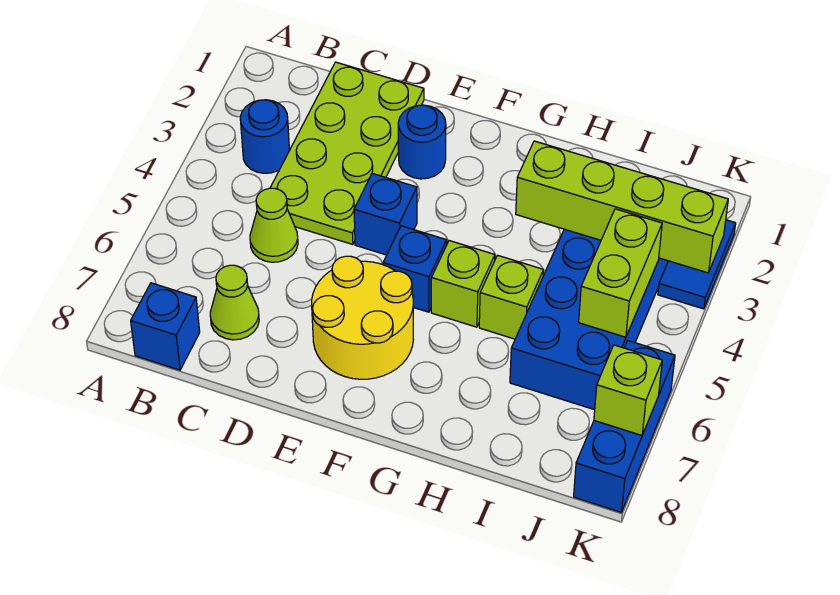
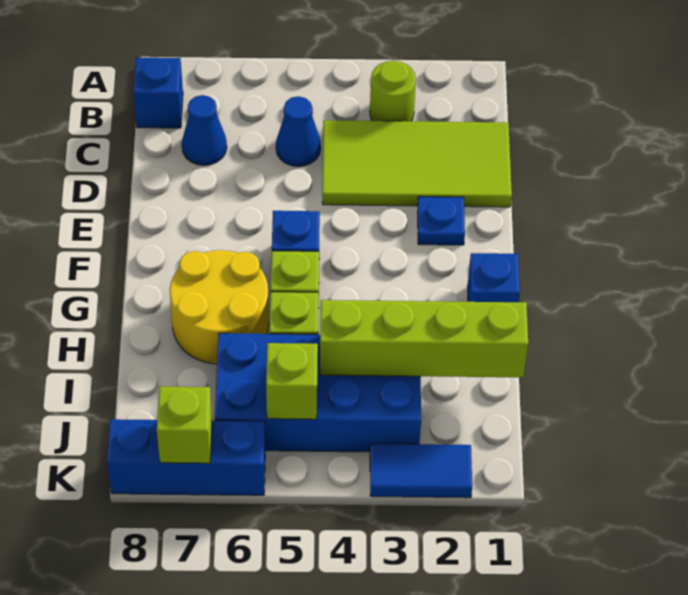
blue round brick B3 level 1 -> lime round brick B3 level 1
lime plate C1:D4 level 1 -> lime tile C1:D4 level 1
lime cone C5 level 1 -> blue cone C5 level 1
lime cone C7 level 1 -> blue cone C7 level 1
blue round brick E2 level 1 -> blue plate E2 level 1
blue brick E4 level 1 -> blue brick G1 level 1
yellow round brick E6:F7 level 1 -> yellow round brick G6:H7 level 1
lime brick H3:K3 level 2 -> lime brick I1:I4 level 2
lime brick J4:J5 level 2 -> lime brick J5 level 2

